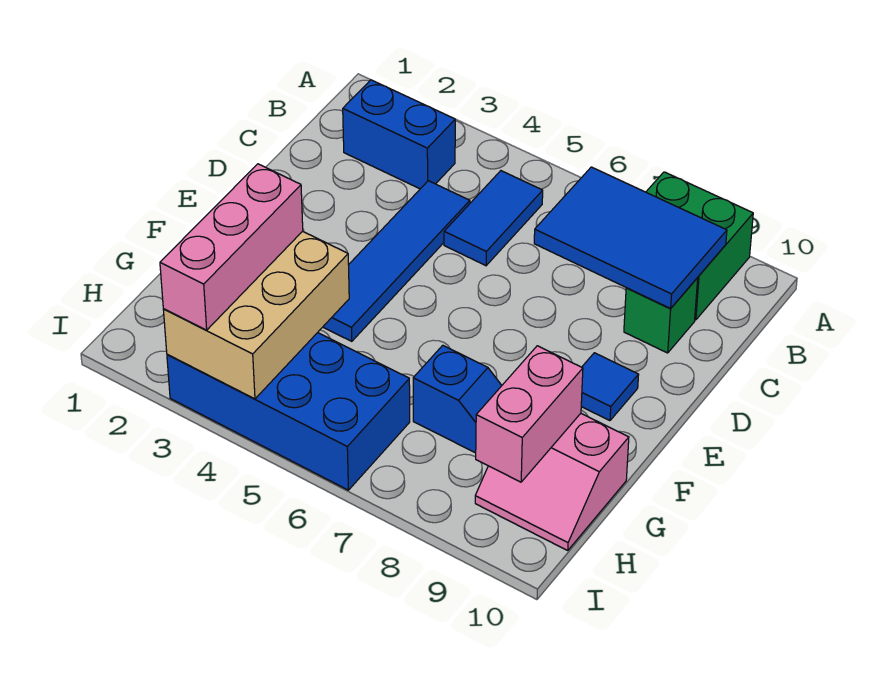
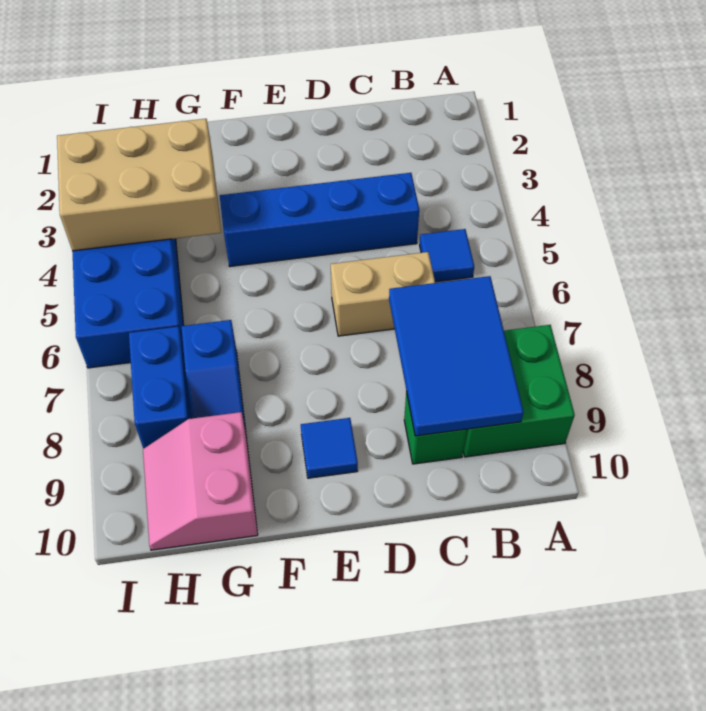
blue brick B2:B3 level 1 -> blue brick H7:H8 level 1
blue tile B5:C5 level 1 -> blue tile B5 level 1
blue tile C4:F4 level 1 -> blue brick C4:F4 level 1
none -> tan brick C6:D6 level 1
pink brick G3:I3 level 3 -> none
pink brick G9:H9 level 2 -> none

